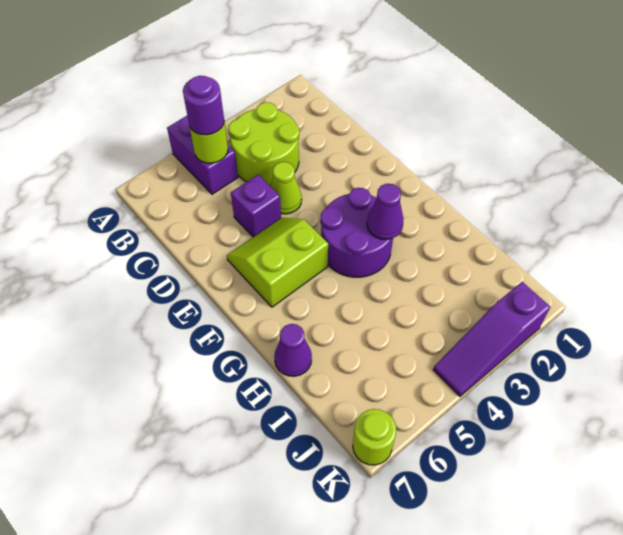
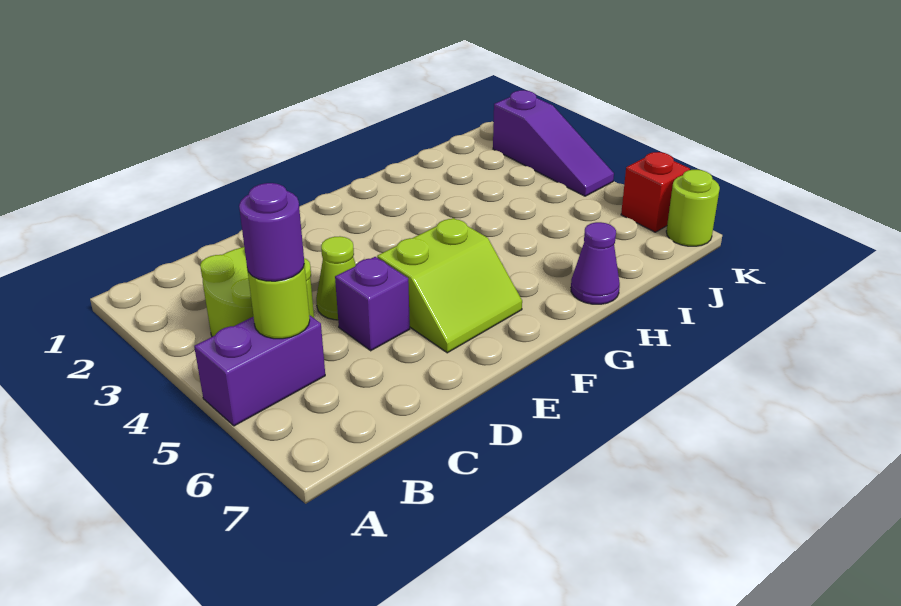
lime slope E5:F6 level 1 top F -> lime slope E5:F6 level 1 top 5
purple round brick F3:G4 level 1 -> none
purple cone G3 level 2 -> none
none -> red brick K6 level 1

